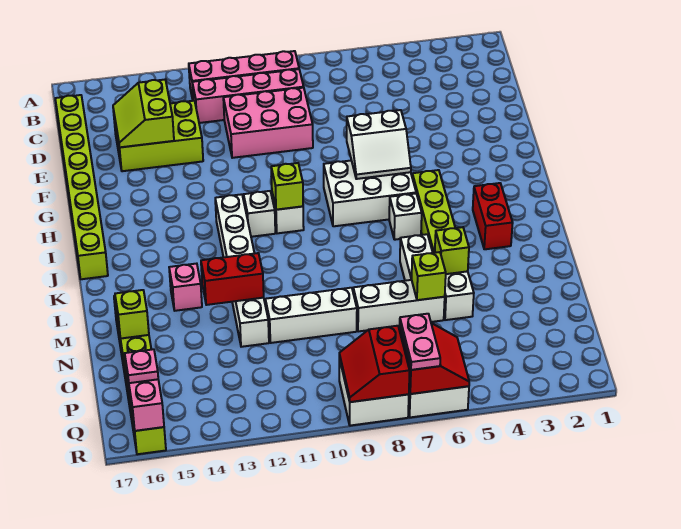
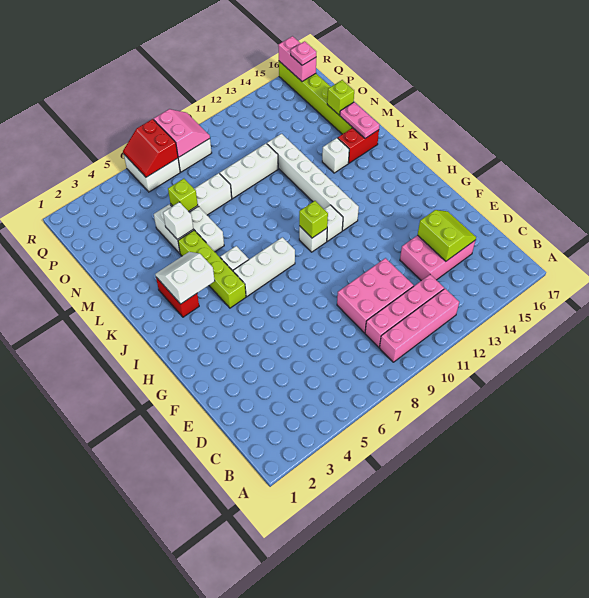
lime brick C17:J17 level 1 -> none
lime brick D13:E15 level 1 -> pink brick D13:E15 level 1
white slope G6:H7 level 2 top G -> white slope J3:K4 level 2 top J
white brick H6:I8 level 1 -> white brick I6:I8 level 1
pink brick L14 level 1 -> white brick L14 level 1
lime brick M5 level 2 -> white brick M5 level 2
red brick M12:M13 level 2 -> red brick L15:L16 level 1
pink plate Q7:R7 level 3 -> pink plate L16:M16 level 2
red slope Q8:R9 level 2 top 8 -> pink slope Q8:R9 level 2 top 8

